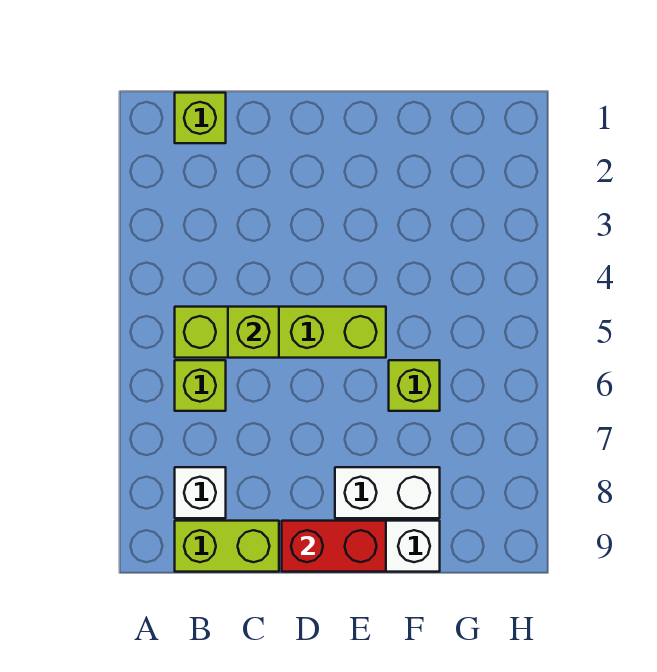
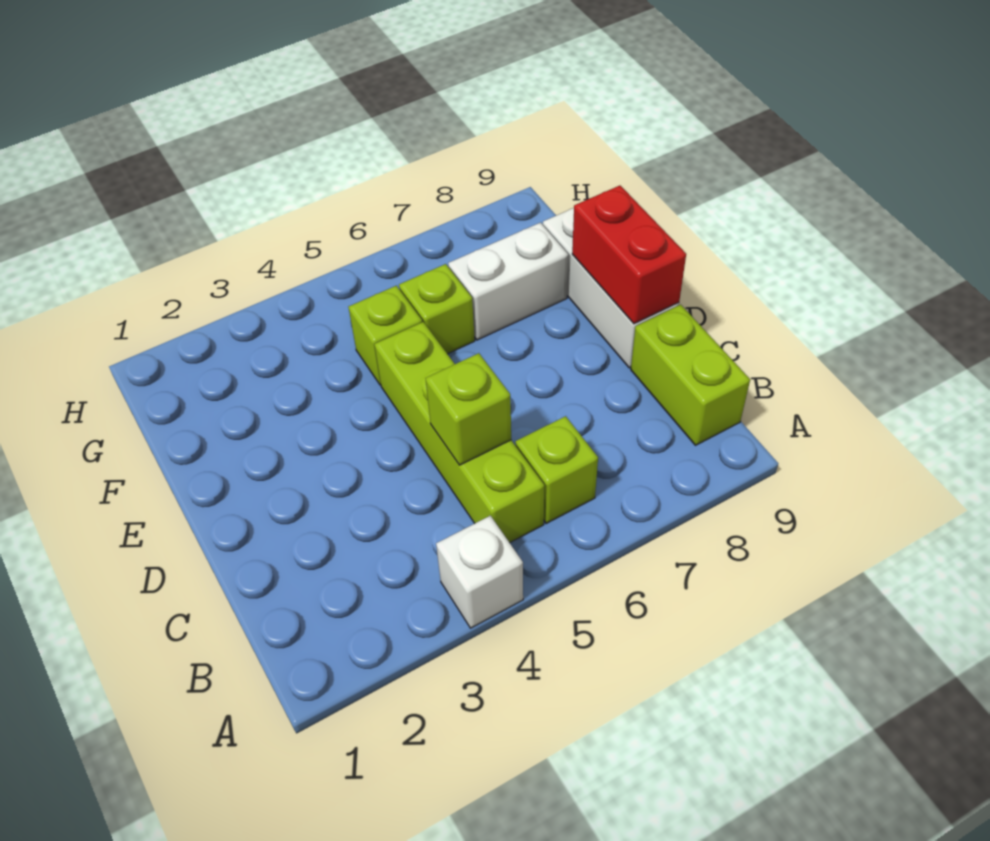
lime brick B1 level 1 -> lime brick F5 level 1
white brick B8 level 1 -> white brick A4 level 1
white brick E8:F8 level 1 -> white brick F7:F8 level 1

